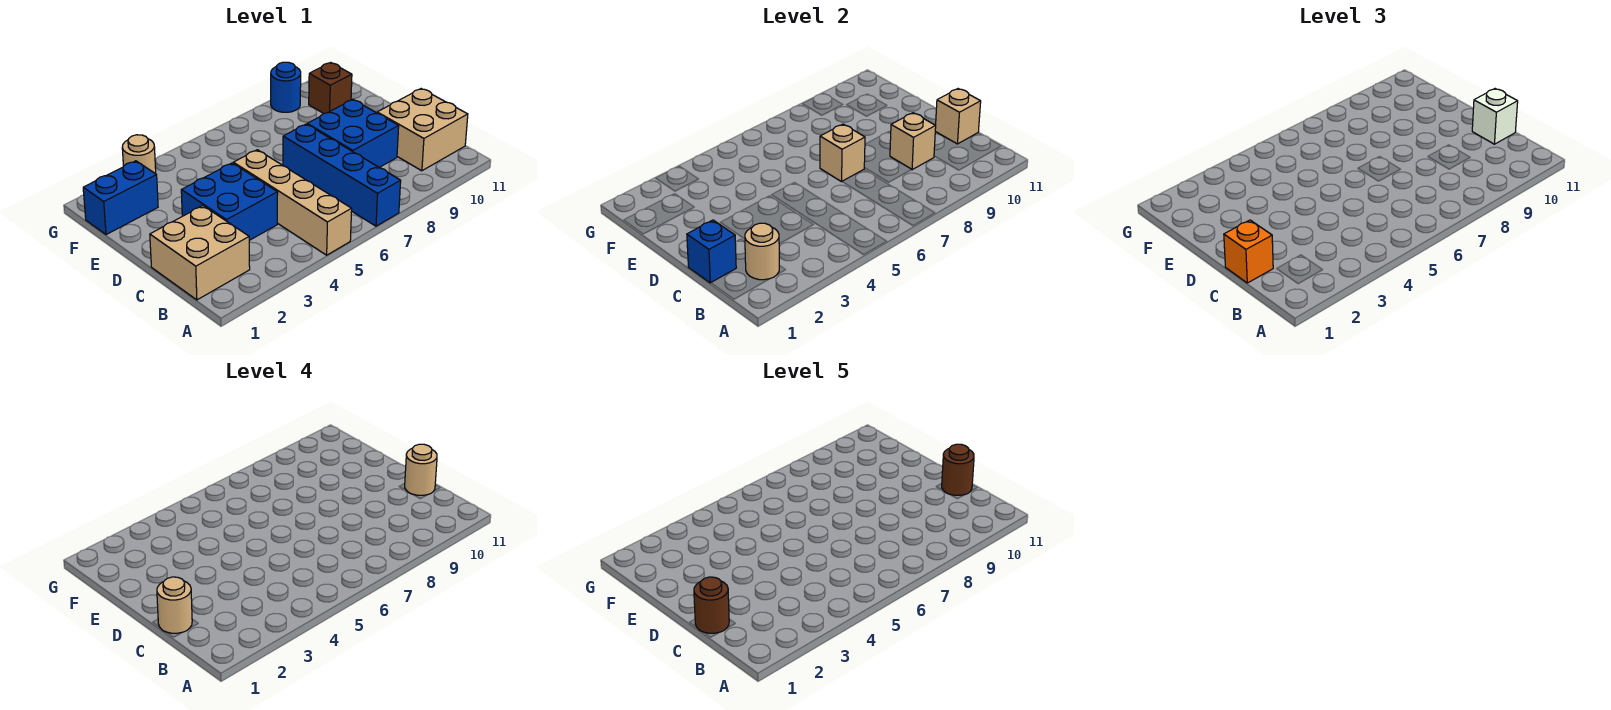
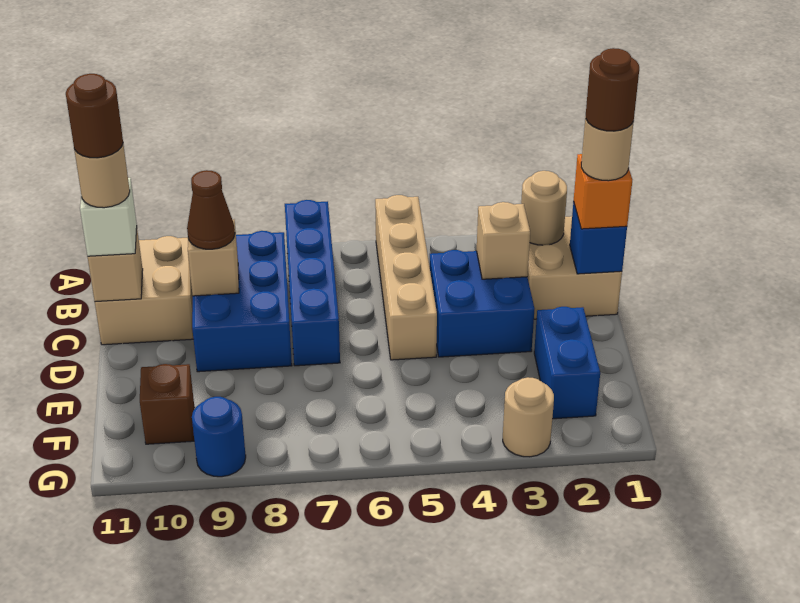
blue brick C8:D9 level 1 -> blue brick B8:D9 level 1
none -> brown cone C9 level 3
tan brick D7 level 2 -> tan brick C3 level 2
blue brick F1:F2 level 1 -> blue brick E2:F2 level 1

